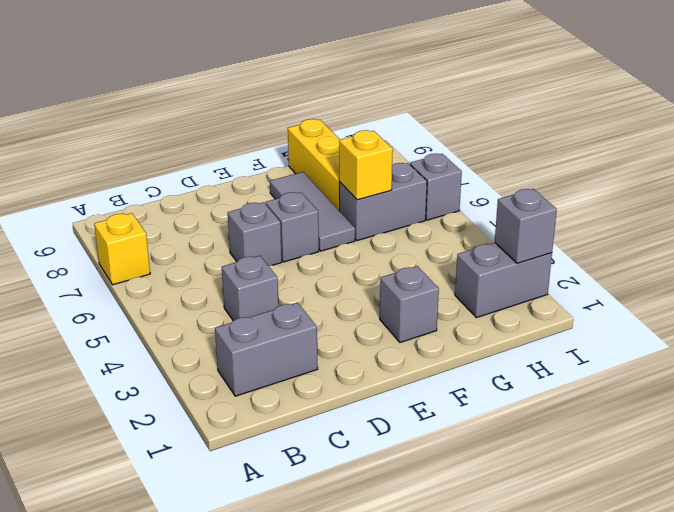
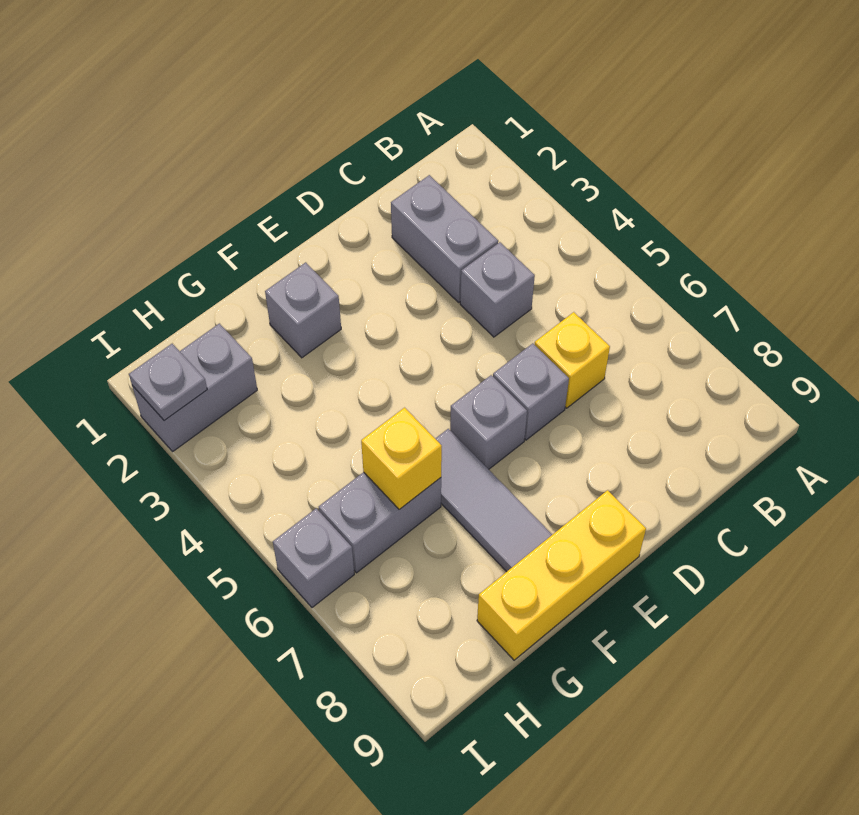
yellow brick A7 level 1 -> yellow brick C6 level 1
grey brick B2:C2 level 1 -> grey brick C2:C3 level 1
yellow brick G7:G9 level 1 -> yellow brick E9:G9 level 1
grey brick I2 level 2 -> grey plate I2 level 2

